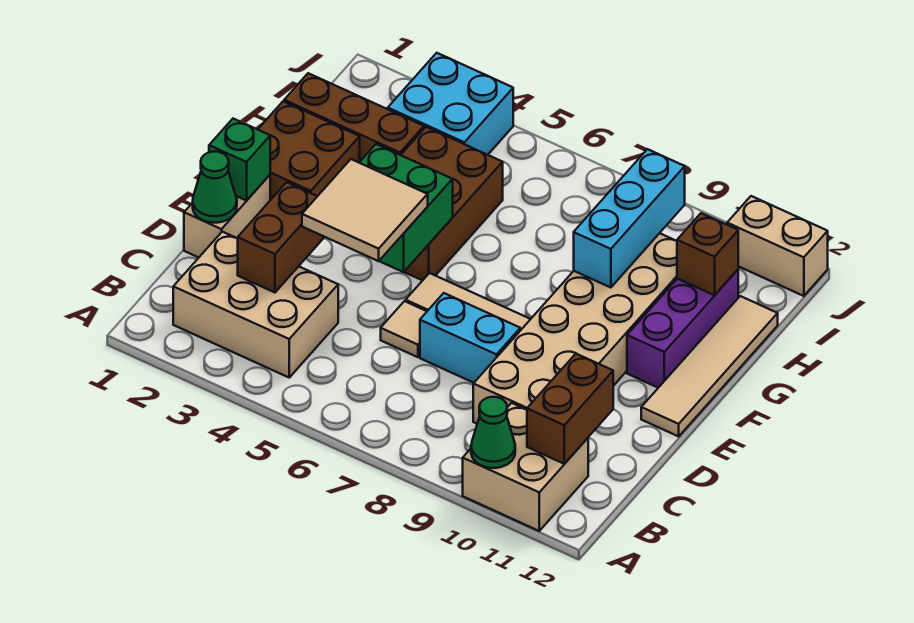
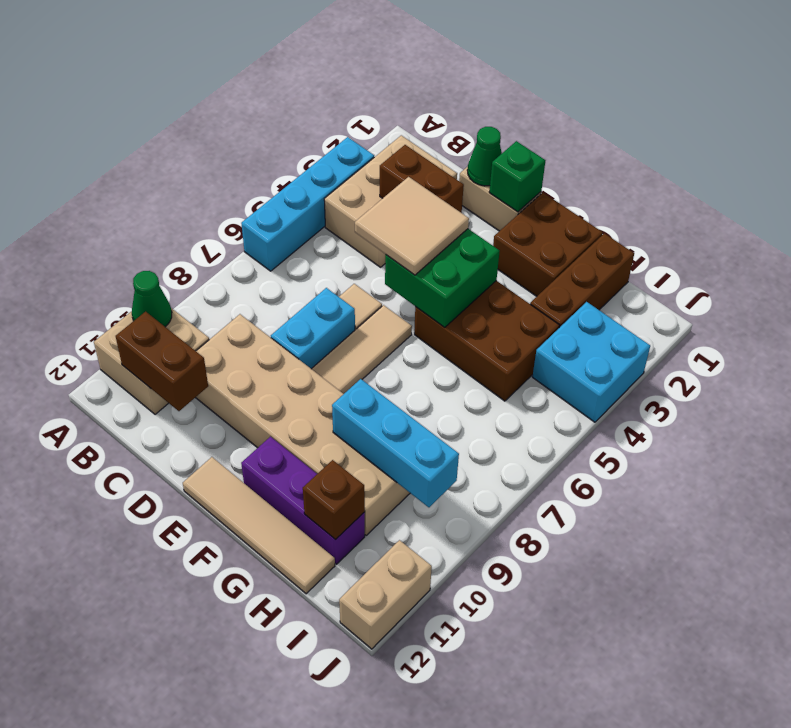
none -> cyan brick A3:A6 level 1

